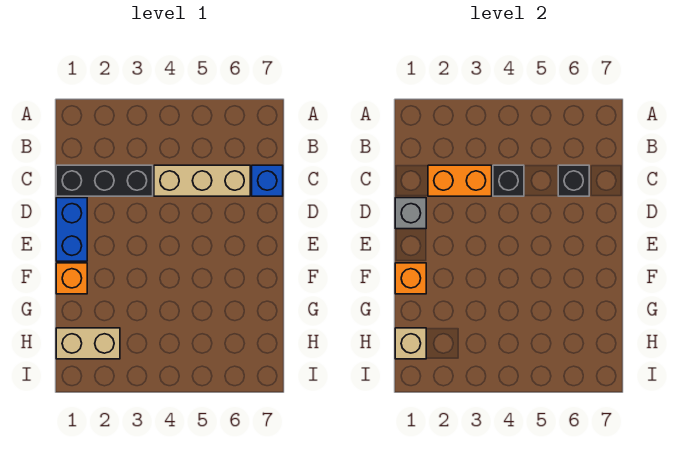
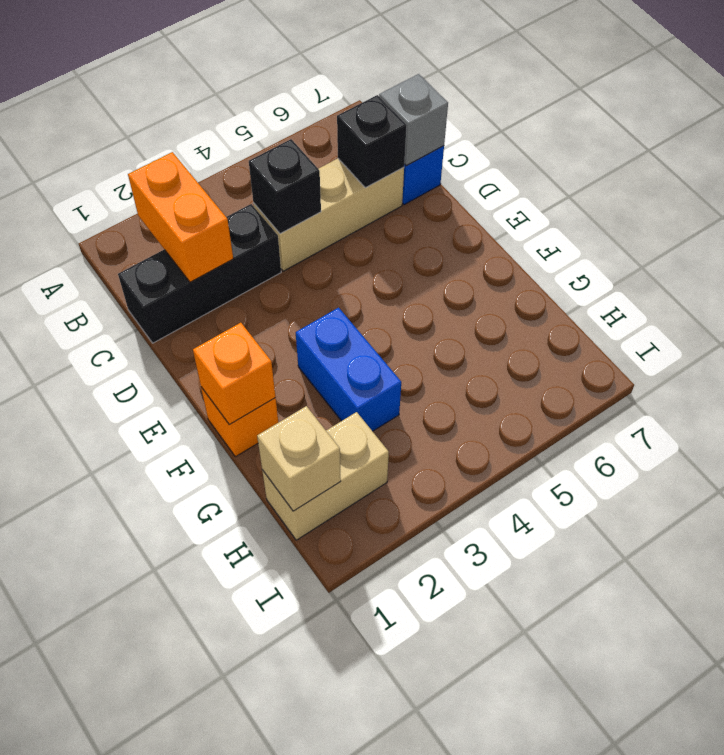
orange brick C2:C3 level 2 -> orange brick B2:C2 level 2
blue brick D1:E1 level 1 -> blue brick F3:G3 level 1
grey brick D1 level 2 -> grey brick C7 level 2

